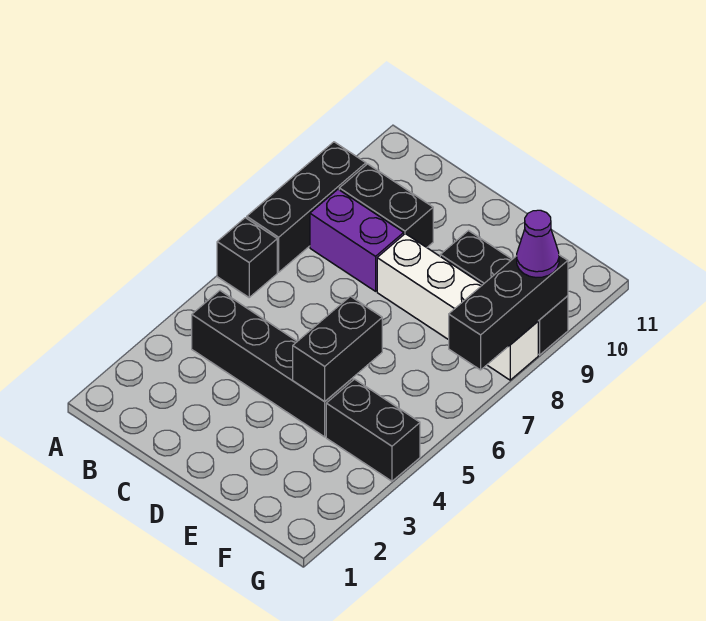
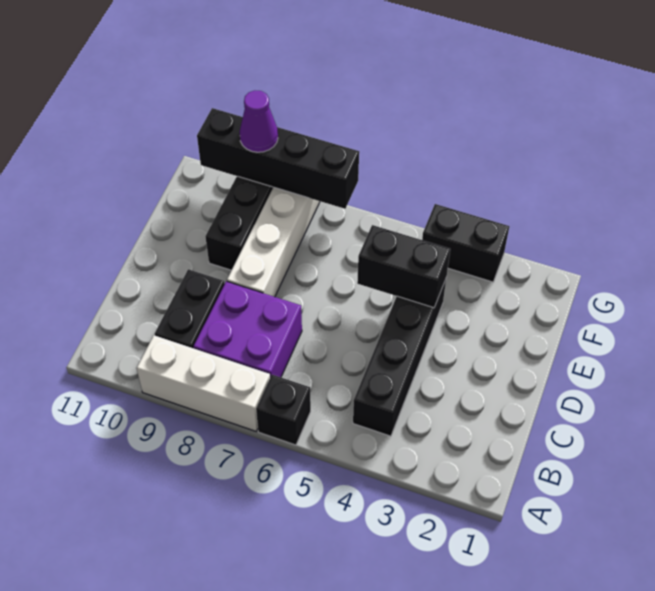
black brick A7:A9 level 1 -> white brick A7:A9 level 1
purple brick B8:C8 level 1 -> purple brick B7:C8 level 1
black brick F4:G4 level 1 -> black brick G3:G4 level 1
black brick G7:G9 level 2 -> black brick G7:G10 level 2

